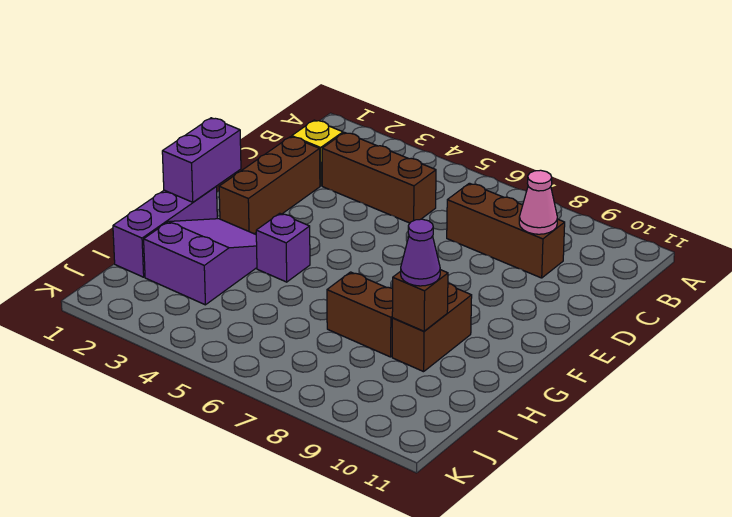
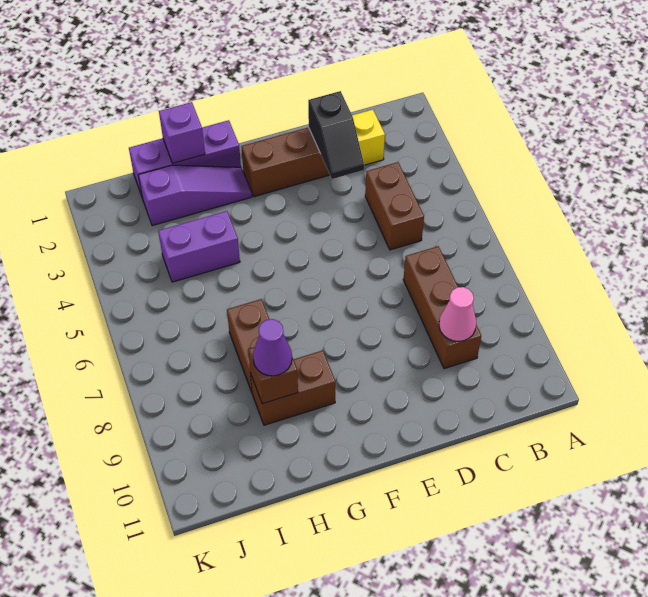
brown brick C3:C5 level 1 -> brown brick C4:C5 level 1
none -> black slope D2:D3 level 2 top 2
purple brick F1:G1 level 2 -> purple brick H4:I4 level 1
purple slope G2:I3 level 1 top I -> purple slope G2:I2 level 1 top I
purple brick G4 level 1 -> purple brick H1 level 2

